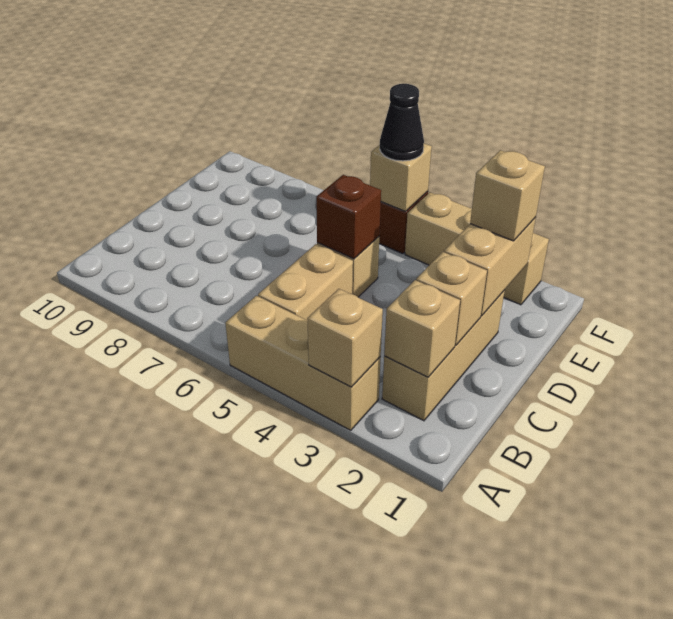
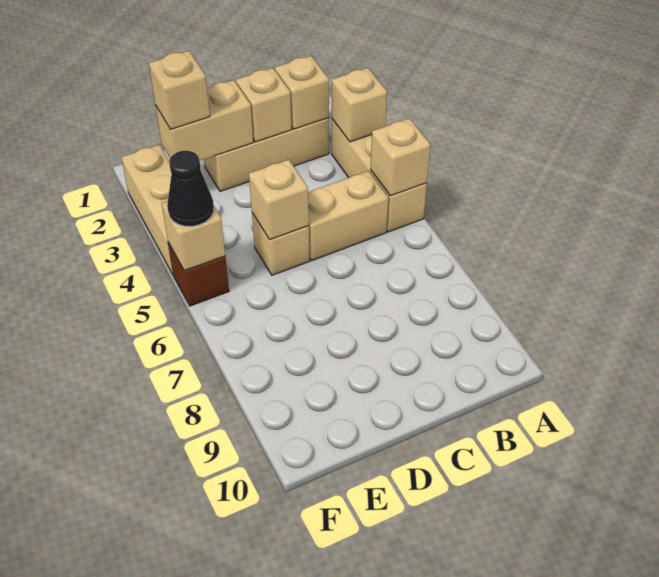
none -> tan brick A5 level 2
brown brick D5 level 2 -> tan brick D5 level 2

